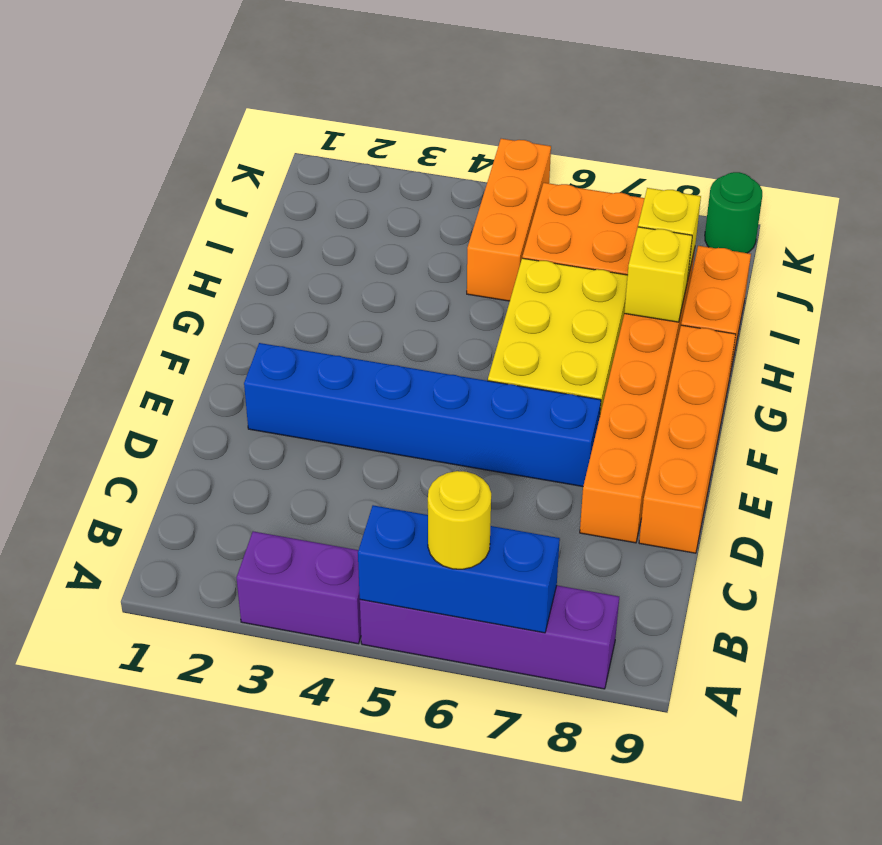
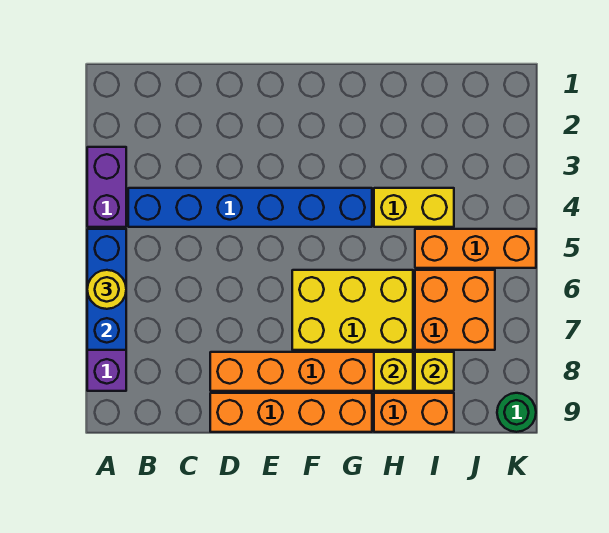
blue brick E2:E7 level 1 -> blue brick B4:G4 level 1
none -> yellow brick H4:I4 level 1

